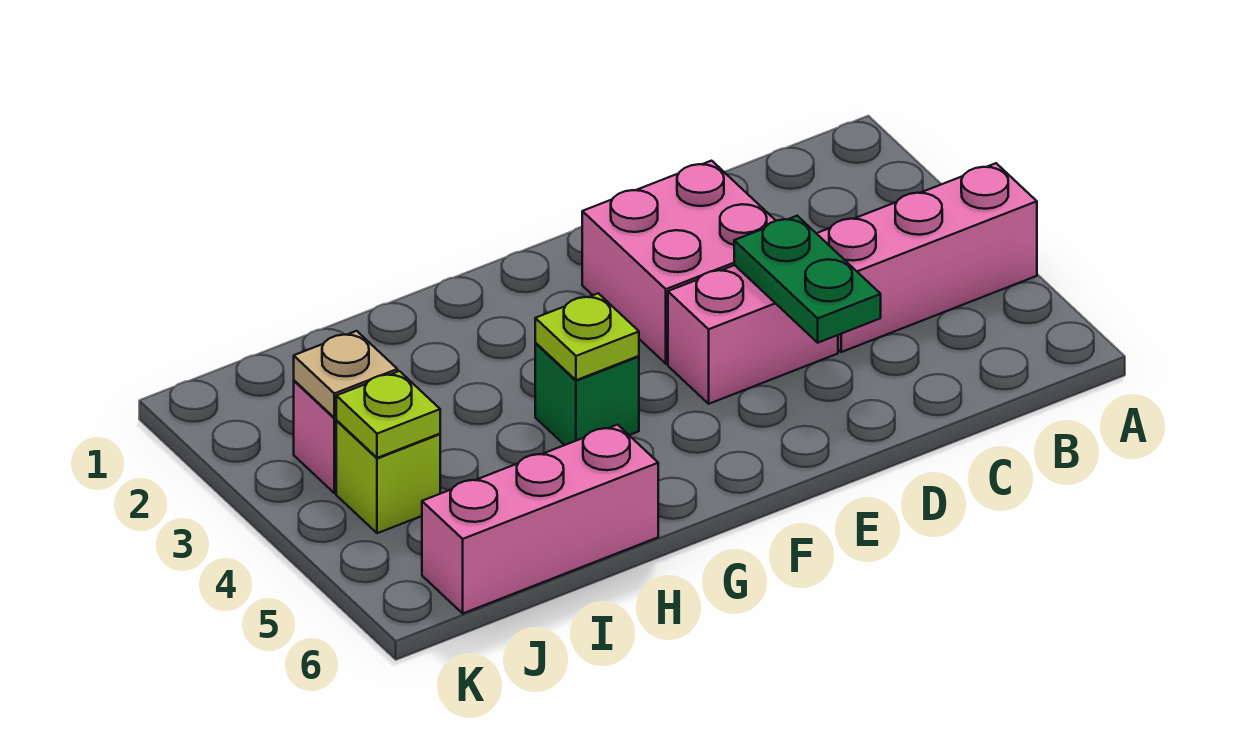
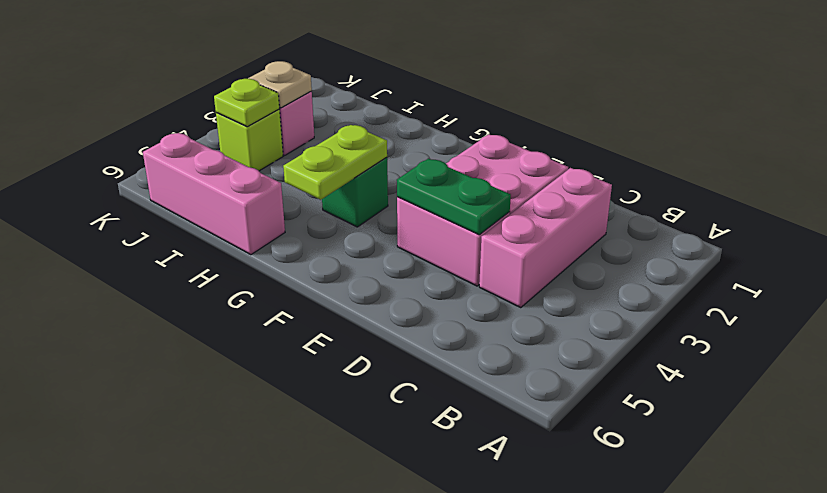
pink brick A4:C4 level 1 -> pink brick C2:C4 level 1
green plate D4:D5 level 2 -> green plate D4:E4 level 2
lime plate G4 level 2 -> lime plate G4:G5 level 2

